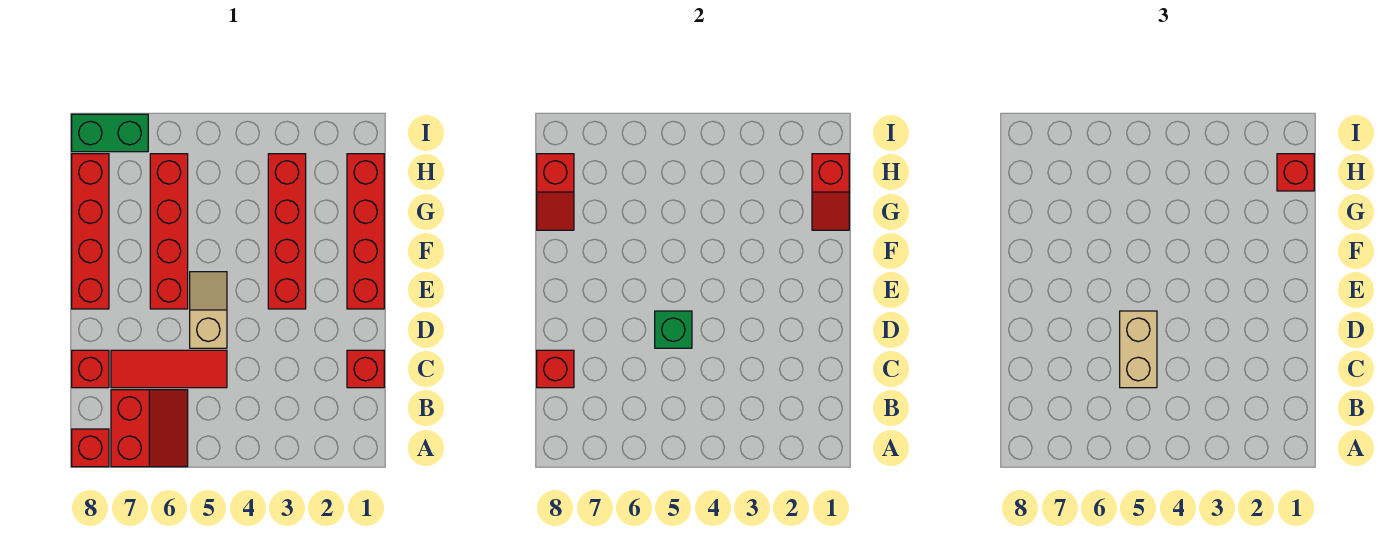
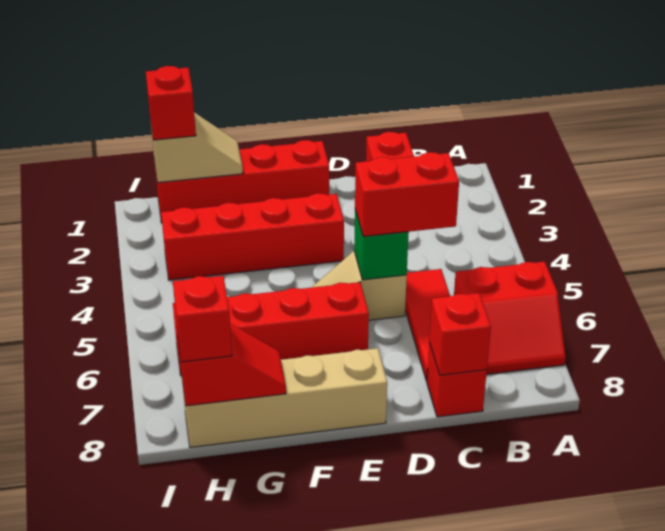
red slope A6:B7 level 1 top 7 -> red slope A6:B7 level 1 top 6
red brick A8 level 1 -> red brick H8 level 3
tan brick C5:D5 level 3 -> red brick C5:D5 level 3
red brick E8:H8 level 1 -> tan brick E8:H8 level 1
red slope G1:H1 level 2 top H -> tan slope G1:H1 level 2 top H
green brick I7:I8 level 1 -> none

